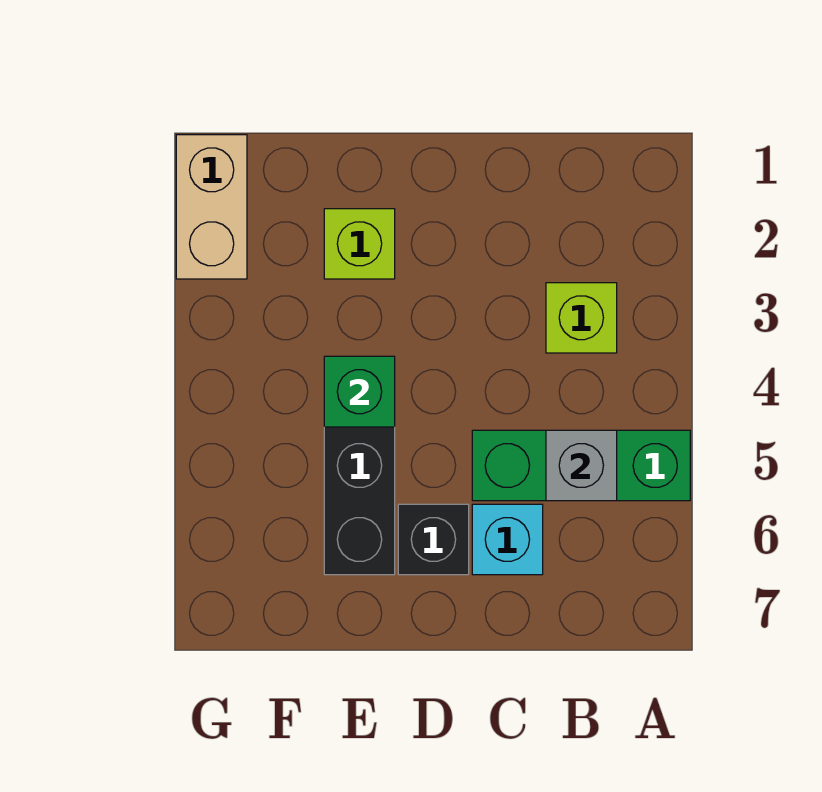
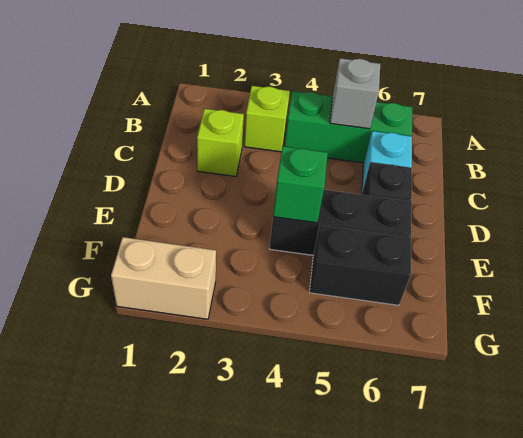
green brick A5:C5 level 1 -> green brick B4:B6 level 1
lime brick E2 level 1 -> lime brick C2 level 1
none -> black brick F5:F6 level 1

